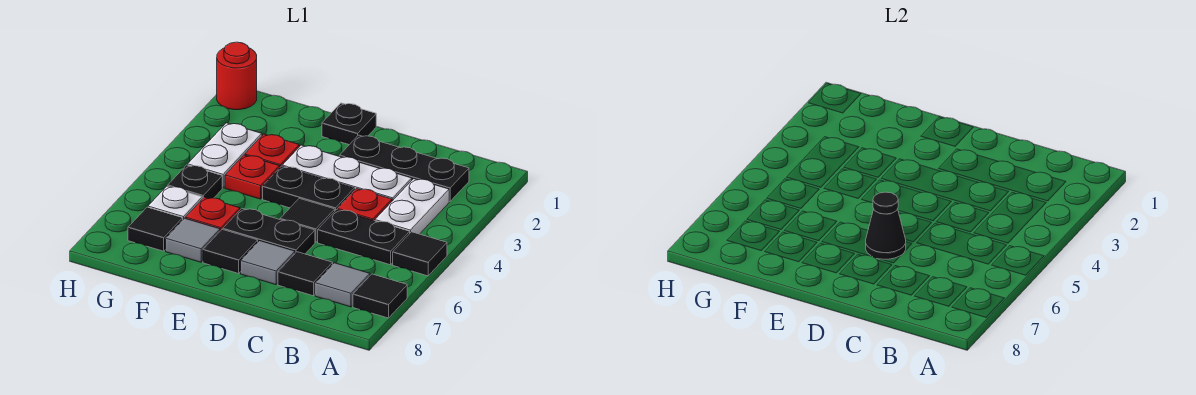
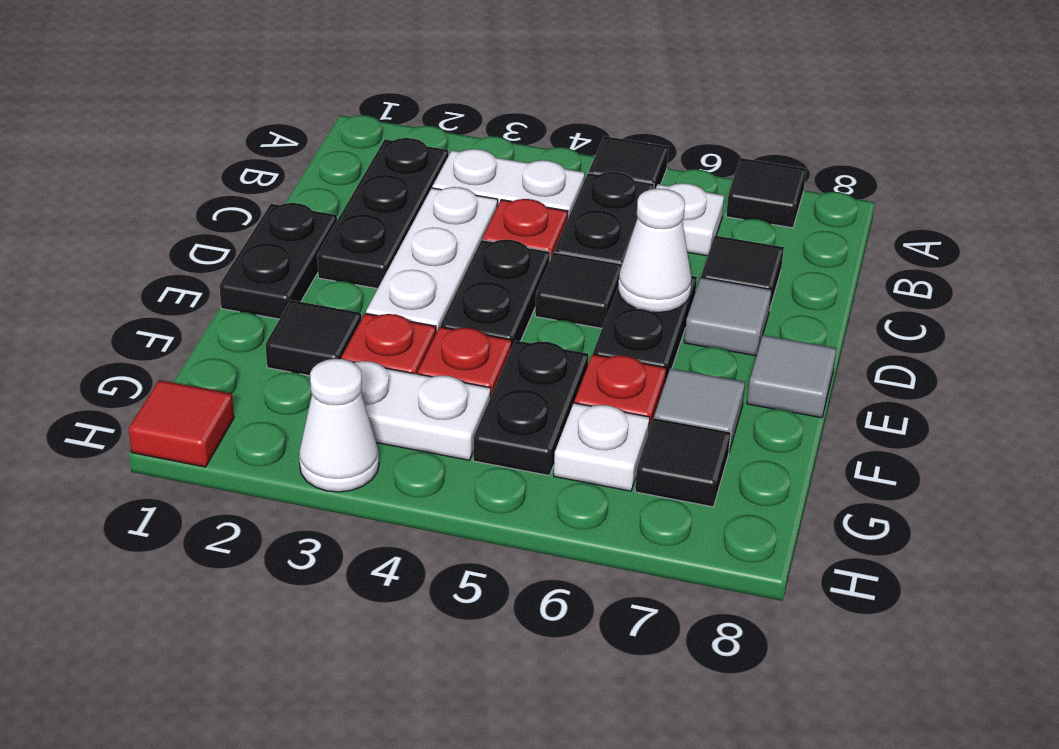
none -> white plate B6 level 1
grey tile B7 level 1 -> grey tile E8 level 1
black cone D6 level 2 -> white cone D6 level 2
black plate E1 level 1 -> black plate D1:E1 level 1
black tile E7 level 1 -> black tile F2 level 1
black plate G5 level 1 -> black plate F5:G5 level 1
red round brick H1 level 1 -> red tile H1 level 1
none -> white cone H3 level 1

